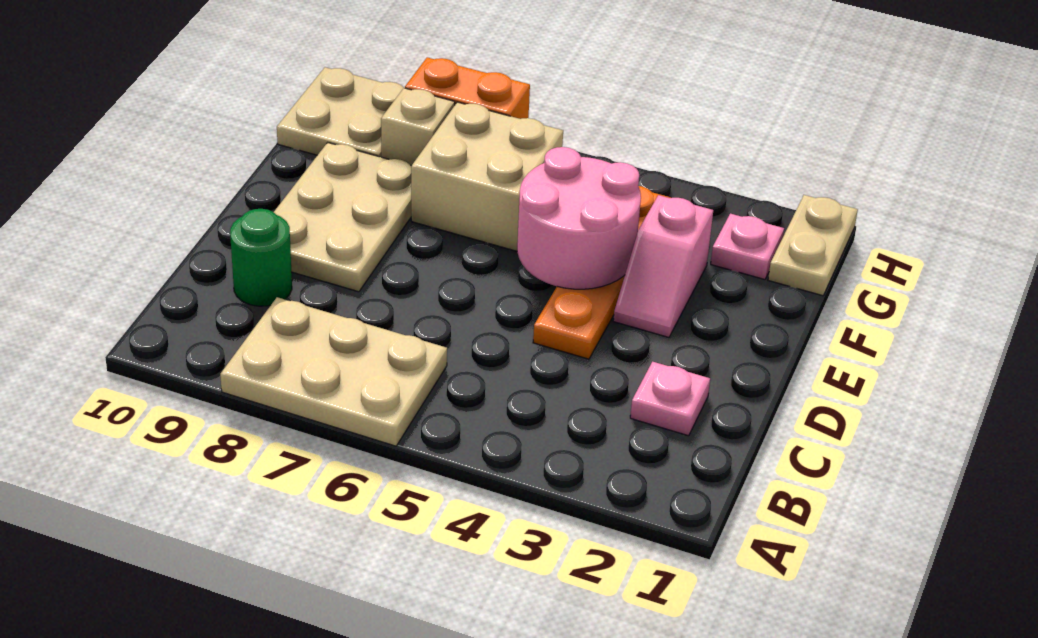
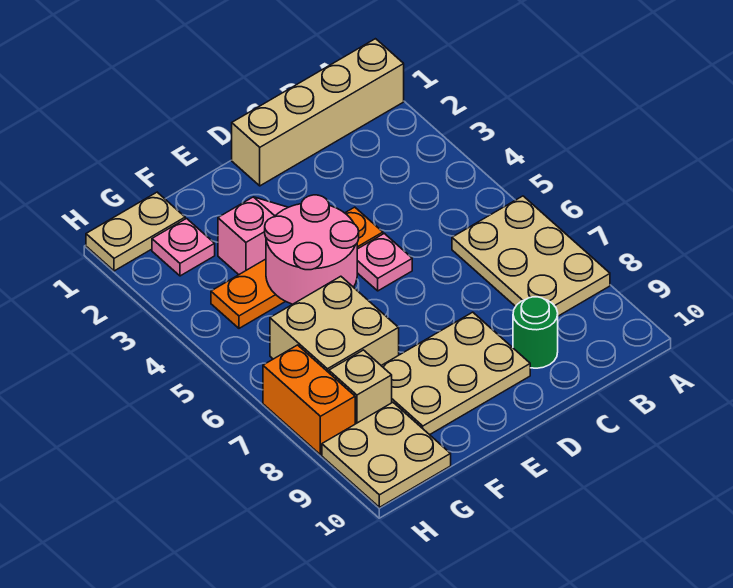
none -> tan brick A1:D1 level 1
pink plate C2 level 1 -> pink plate D5 level 1

